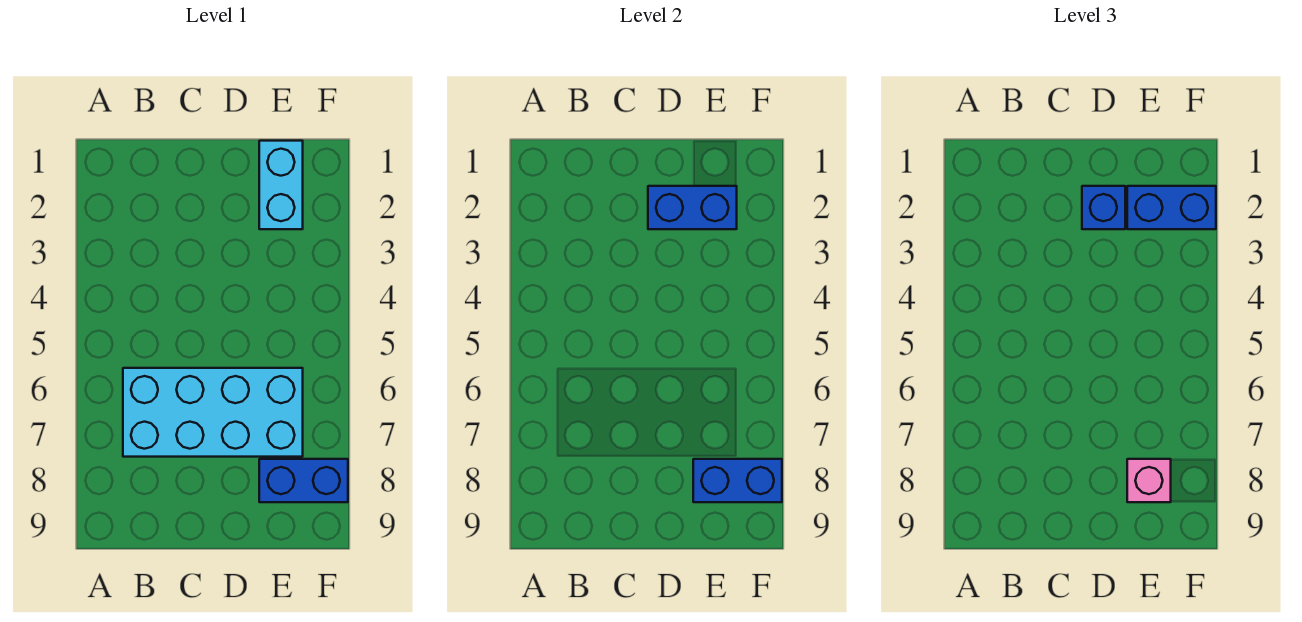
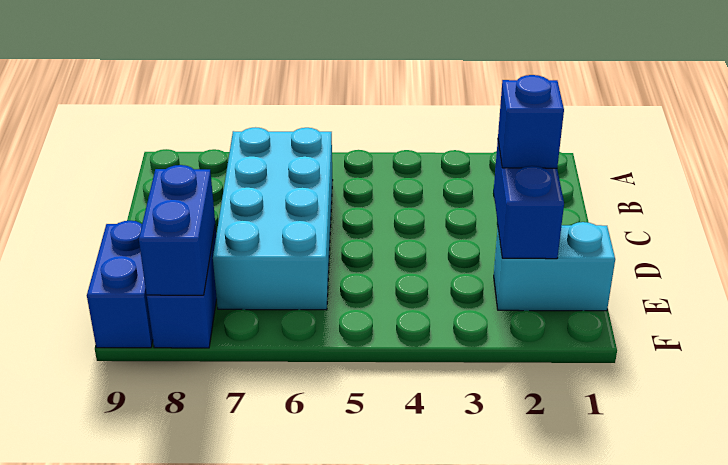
blue brick E2:F2 level 3 -> blue brick E9:F9 level 1
pink brick E8 level 3 -> none

